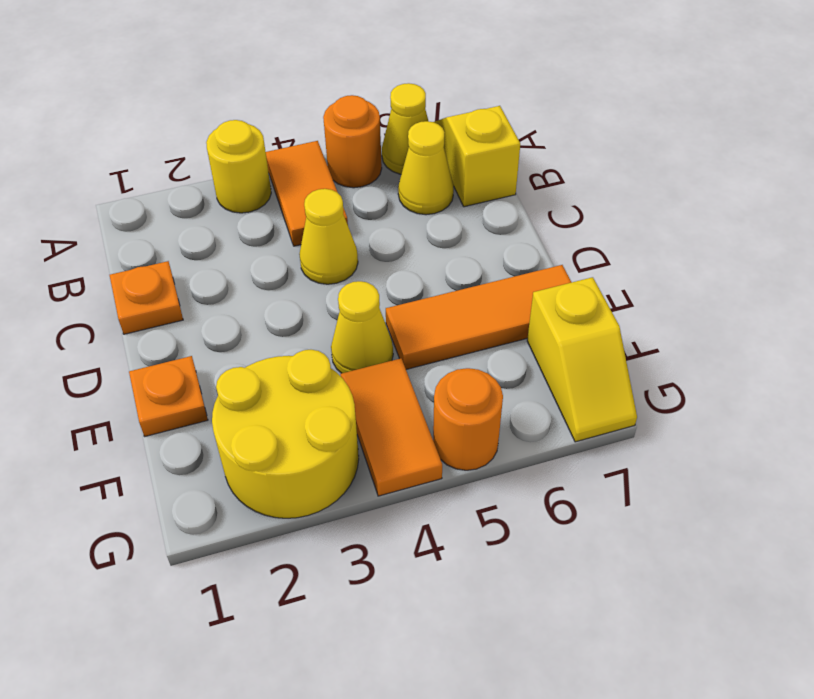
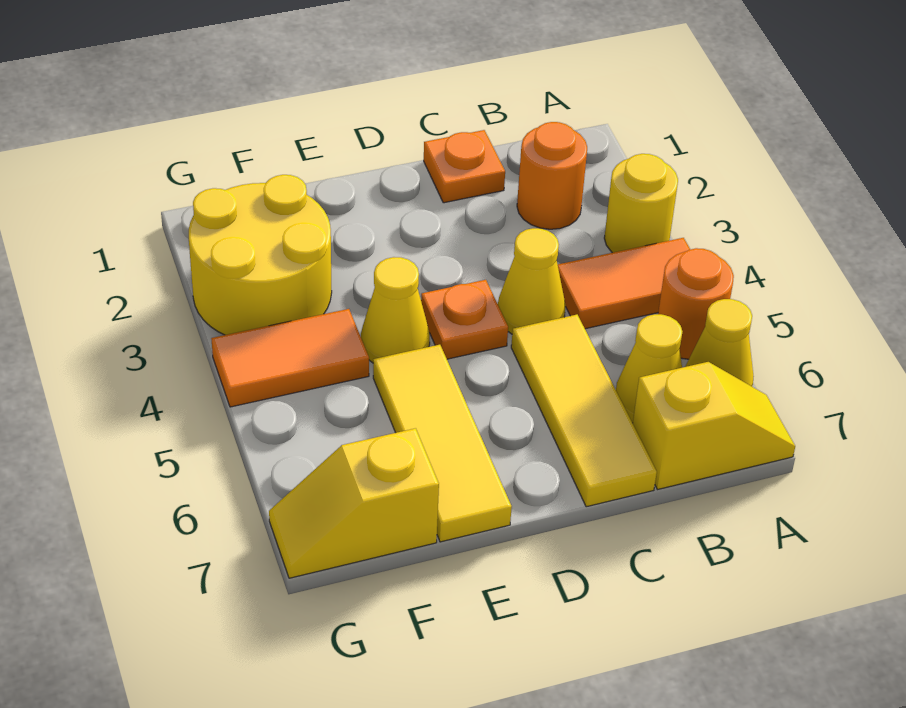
none -> yellow tile C5:C7 level 1
orange plate E1 level 1 -> orange plate D4 level 1
orange tile E5:E7 level 1 -> yellow tile E5:E7 level 1
orange round brick G5 level 1 -> orange round brick B2 level 1

